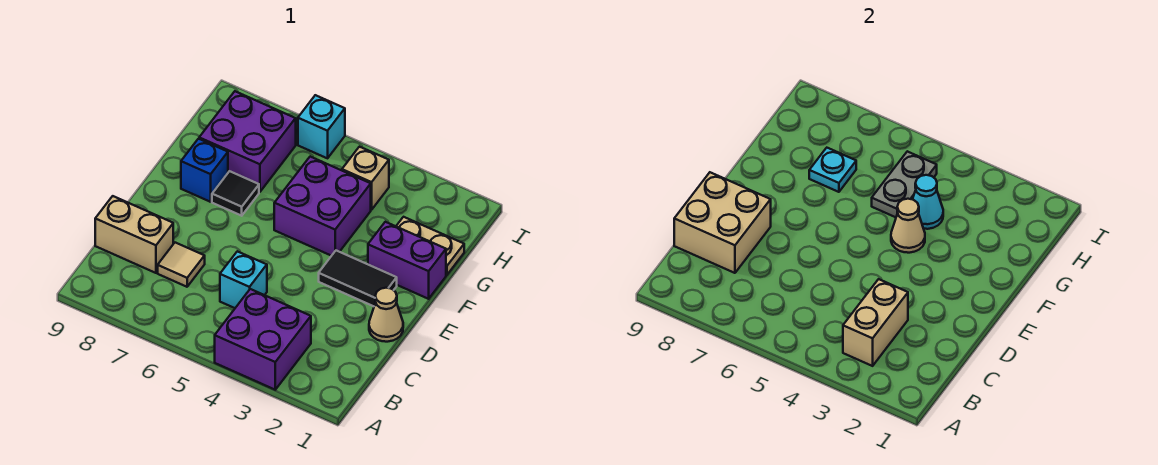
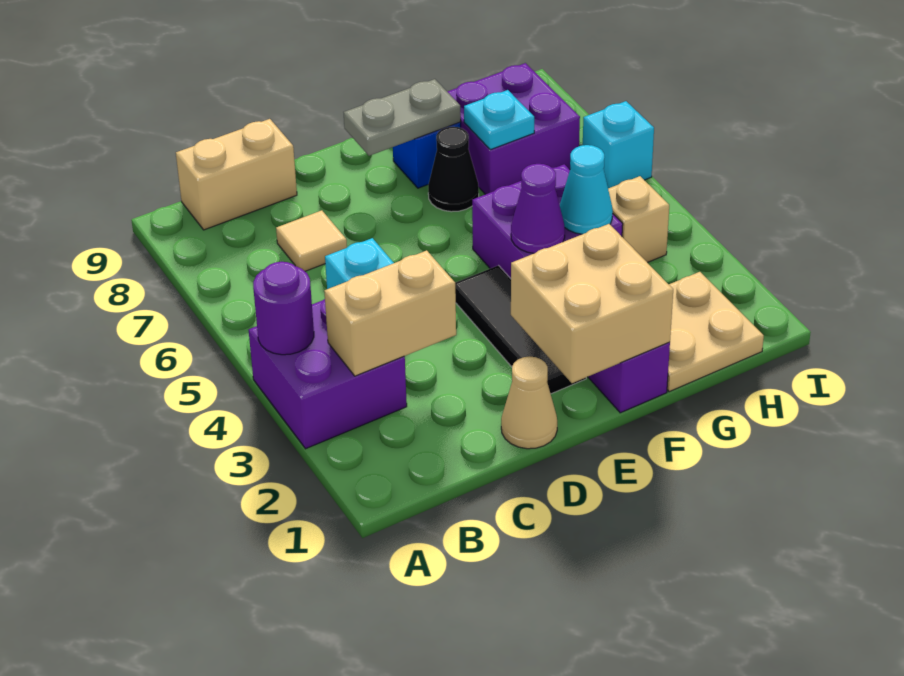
none -> purple round brick A4 level 2
tan brick C8:C9 level 1 -> tan brick B9:C9 level 1
tan brick C8:D9 level 2 -> tan brick E1:F2 level 2
black tile E2:E3 level 1 -> black tile E2:E4 level 1
tan cone F4 level 2 -> purple cone F4 level 2
black tile F7 level 1 -> black cone F7 level 1
tan plate G1:G2 level 1 -> tan plate G1:H2 level 1
grey plate G5:H5 level 2 -> grey plate E8:F8 level 2

